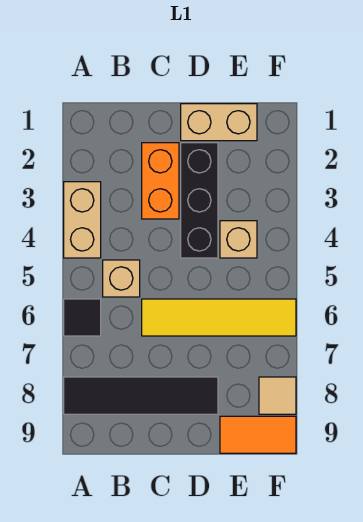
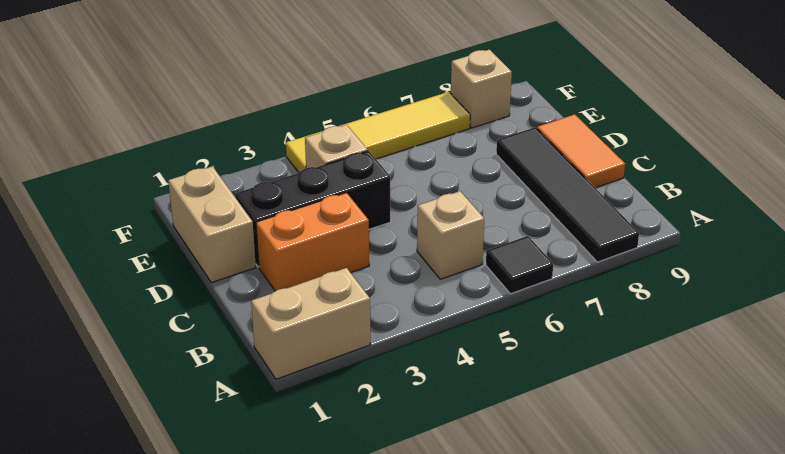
tan brick A3:A4 level 1 -> tan brick A1:A2 level 1
yellow tile C6:F6 level 1 -> yellow tile F4:F7 level 1
orange tile E9:F9 level 1 -> orange tile C9:D9 level 1
tan tile F8 level 1 -> tan brick F8 level 1

